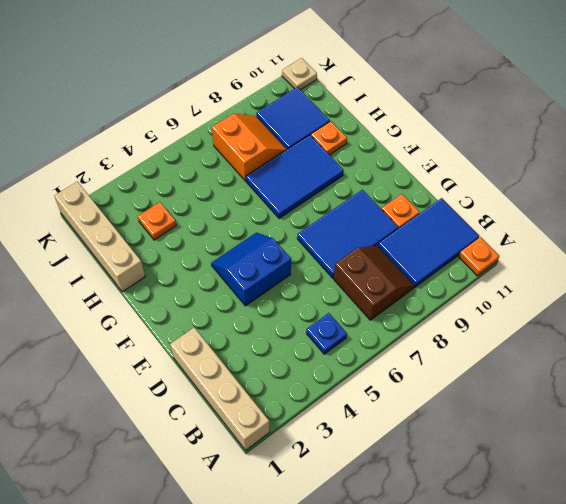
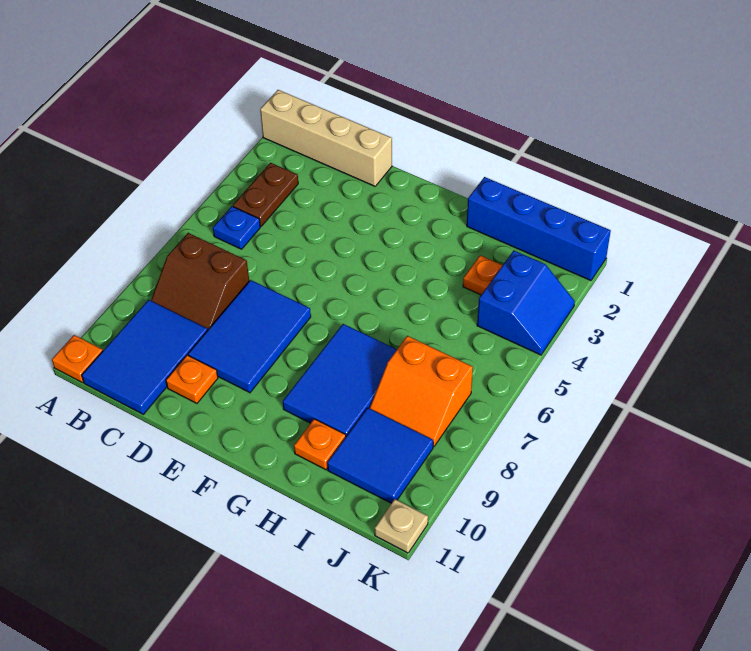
none -> brown plate B3:B4 level 1
blue slope E4:F5 level 1 top E -> blue slope J3:K4 level 1 top J
tan brick H1:K1 level 1 -> blue brick H1:K1 level 1

